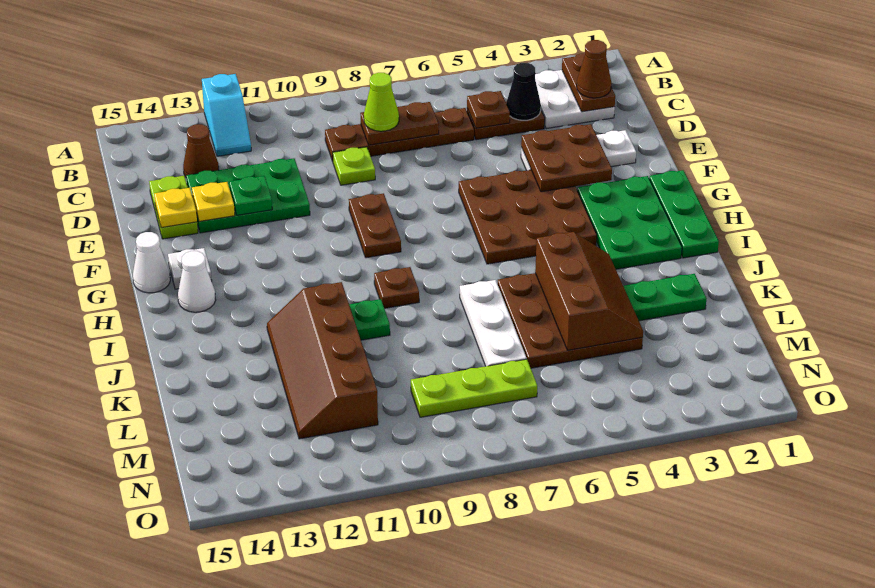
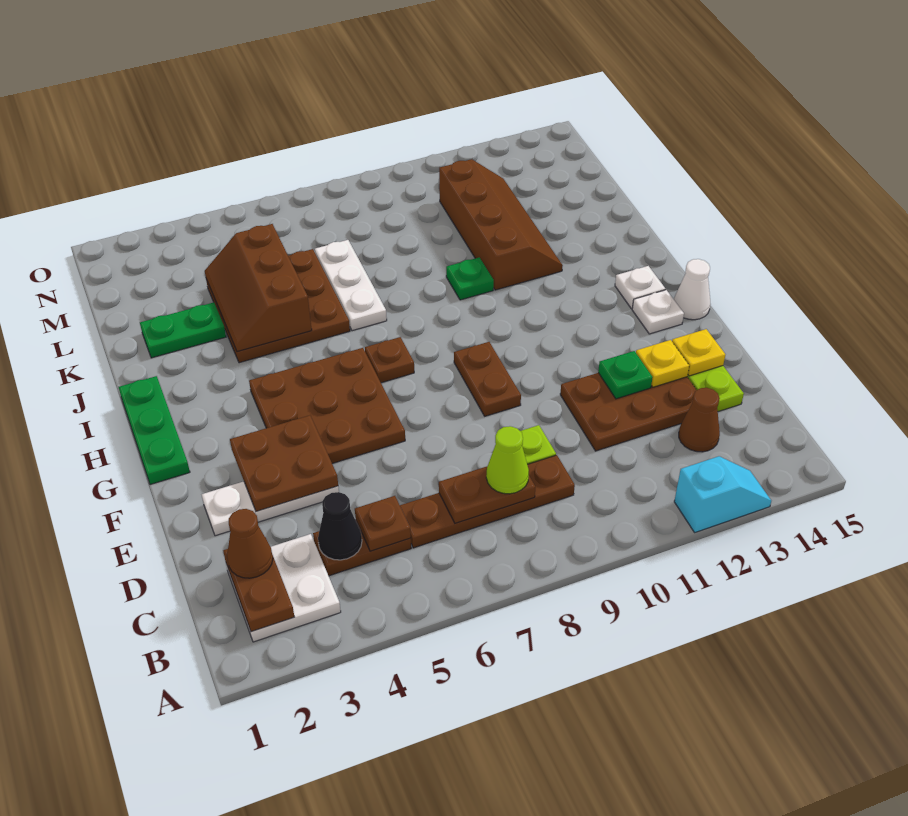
cyan slope A12:B12 level 1 top A -> cyan slope A12:A13 level 1 top 12
green plate D11:E13 level 1 -> brown plate D11:E13 level 1
green plate G2:I3 level 1 -> none
white cone H14 level 1 -> white plate H14 level 1
brown plate I9 level 1 -> brown plate H7 level 1
lime plate M7:M9 level 1 -> none

